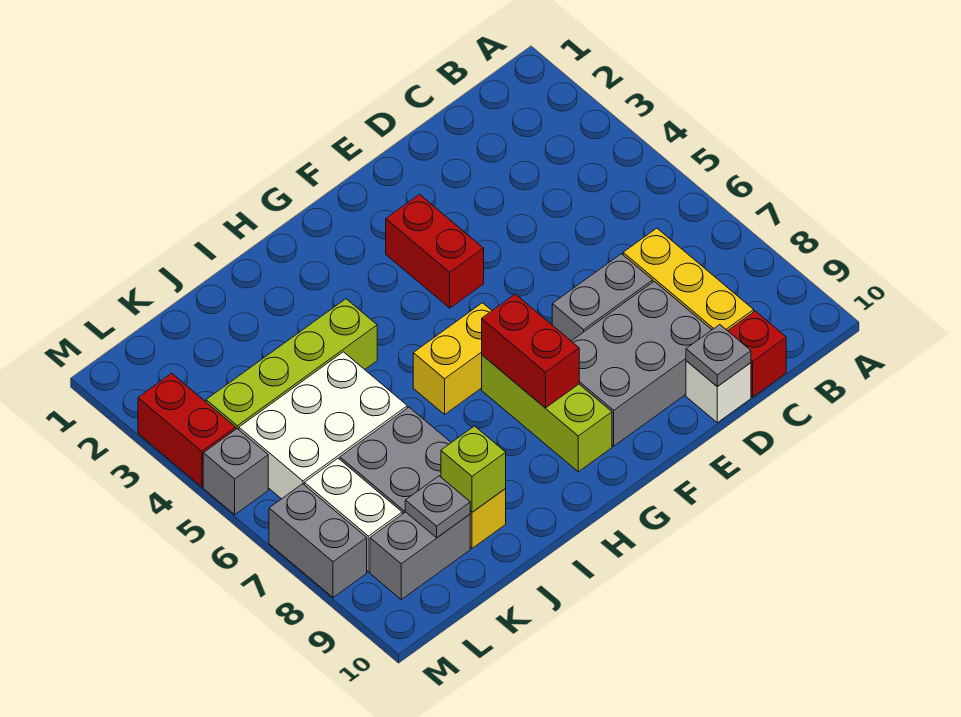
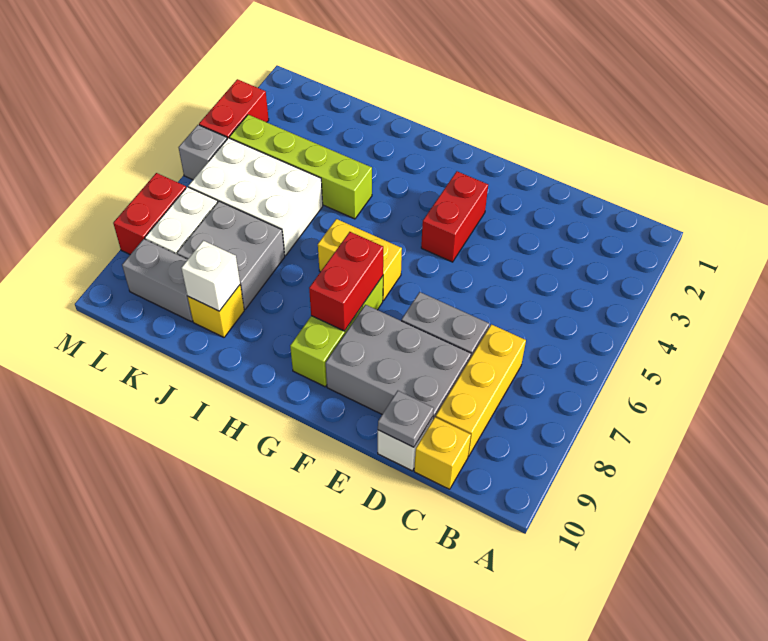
red brick C10 level 1 -> yellow brick C10 level 1
lime brick J9 level 2 -> white brick J9 level 2
grey plate K9 level 2 -> none
grey brick M7:M8 level 1 -> red brick M7:M8 level 1

